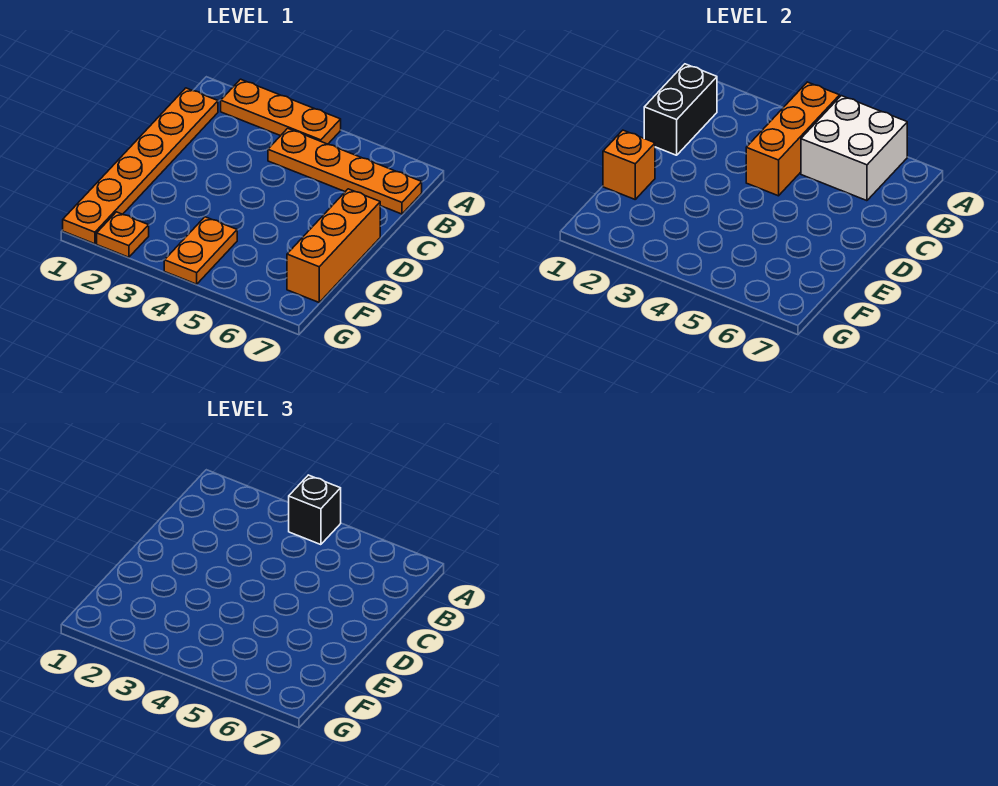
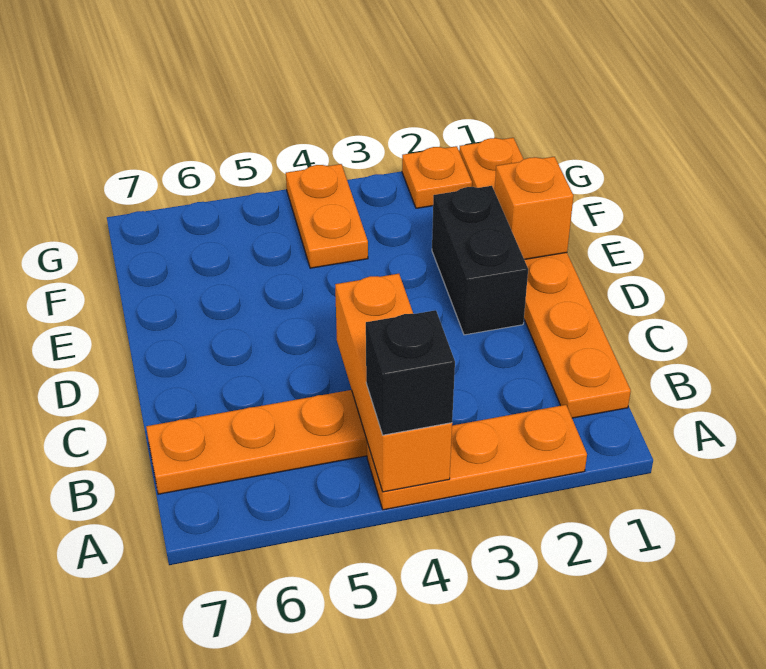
white brick A5:B6 level 2 -> none
black brick B1:C1 level 2 -> black brick D2:E2 level 1
orange brick D7:F7 level 1 -> none

